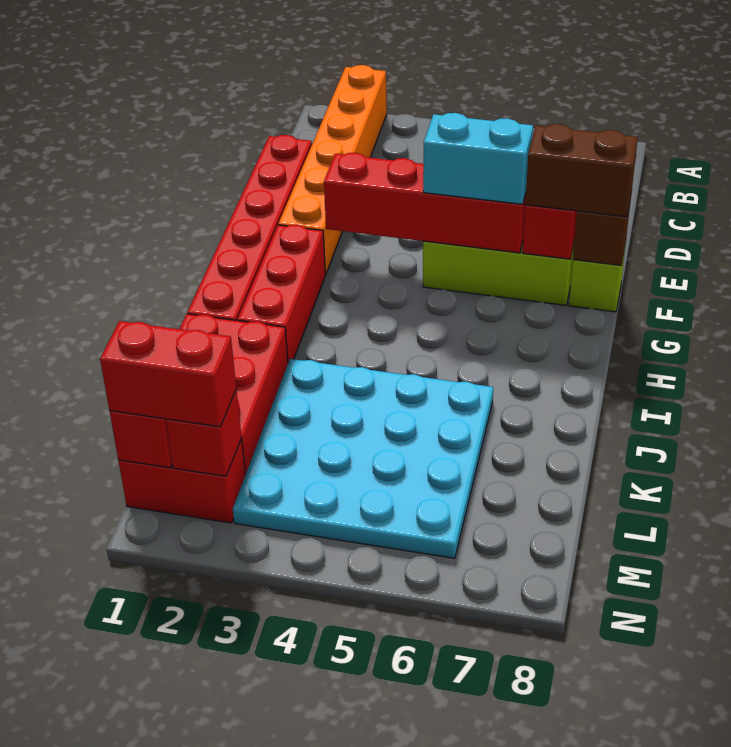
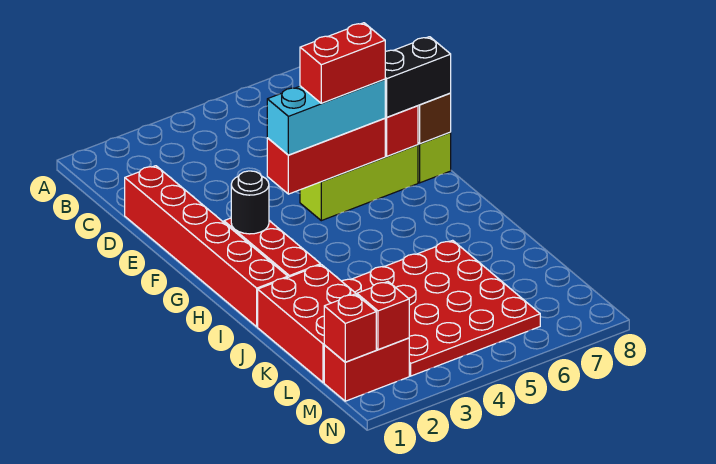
orange brick A2:F2 level 1 -> none
red brick F3:F6 level 2 -> red brick F4:F6 level 2
cyan brick F5:F6 level 3 -> cyan brick F4:F6 level 3
brown brick F7:F8 level 3 -> black brick F7:F8 level 3
none -> black round brick G2 level 2
cyan plate J3:M6 level 1 -> red plate J3:M6 level 1
red brick M1:M2 level 3 -> red brick F5:F6 level 4

